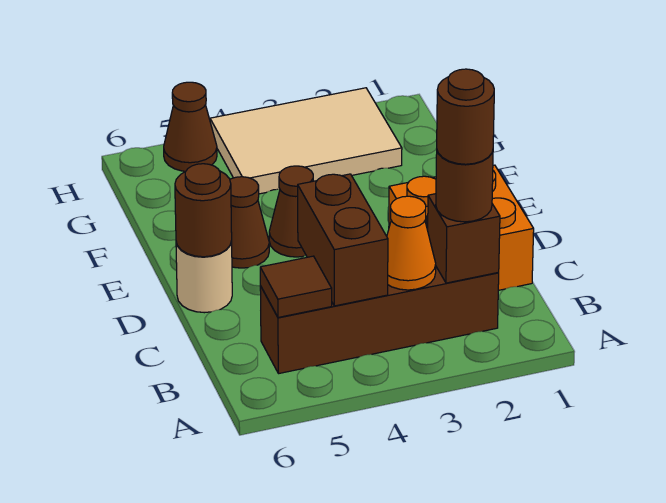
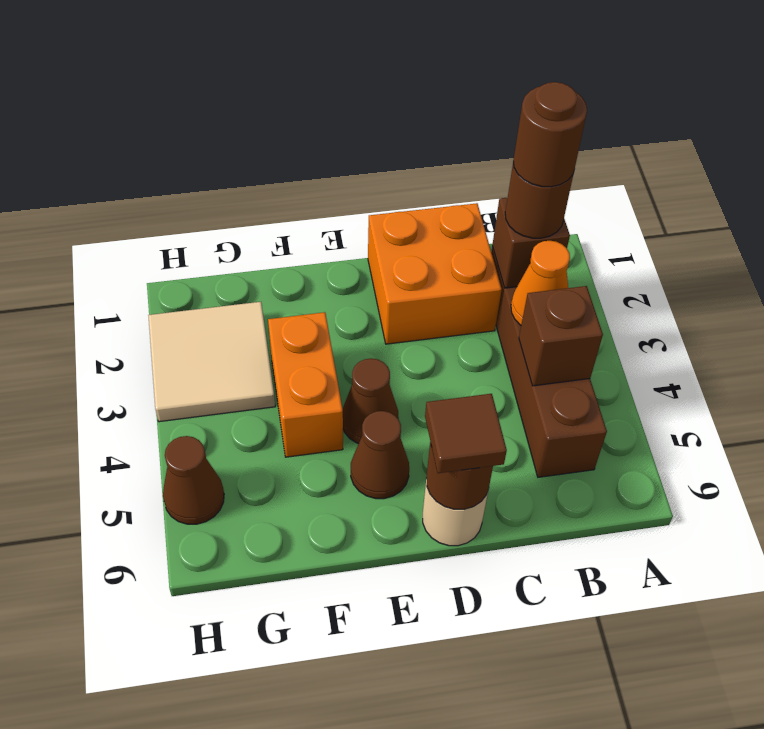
brown brick B4:C4 level 2 -> brown brick B4 level 2
brown tile B5 level 2 -> brown tile D6 level 3
none -> orange brick F3:F4 level 1
tan tile G2:H4 level 1 -> tan tile G2:H3 level 1

